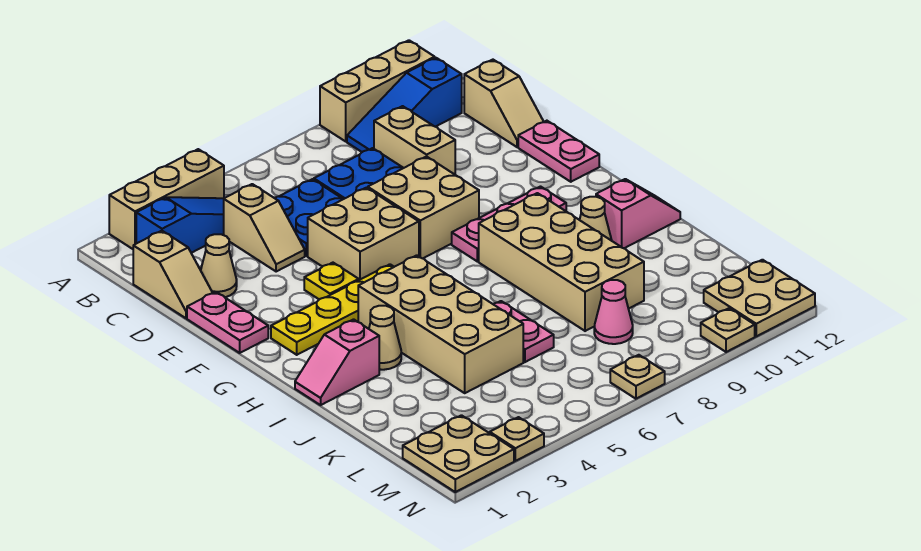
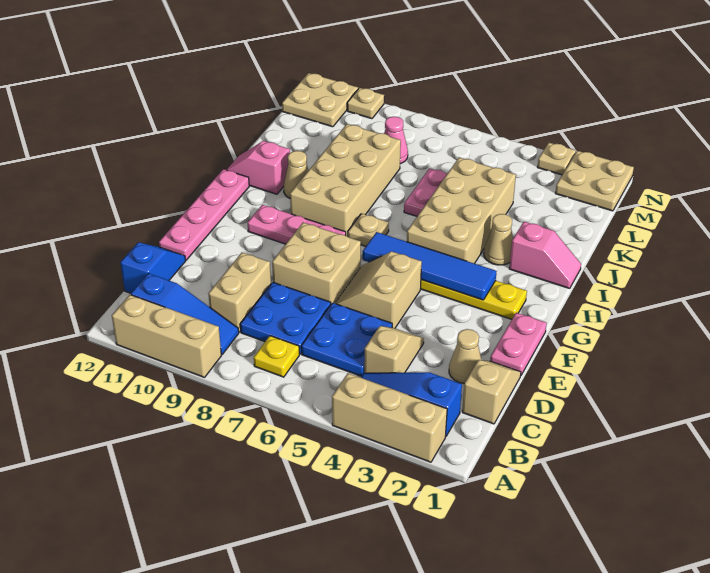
tan slope C12:D12 level 1 top C -> blue slope C12:D12 level 1 top C
tan brick E5:F6 level 1 -> tan slope E5:F6 level 1 top 5
pink plate E12:F12 level 1 -> pink plate E12:H12 level 1
yellow plate F4 level 1 -> yellow plate B7 level 1
none -> blue tile G3:G6 level 2
tan plate N7 level 1 -> tan plate H7 level 1

